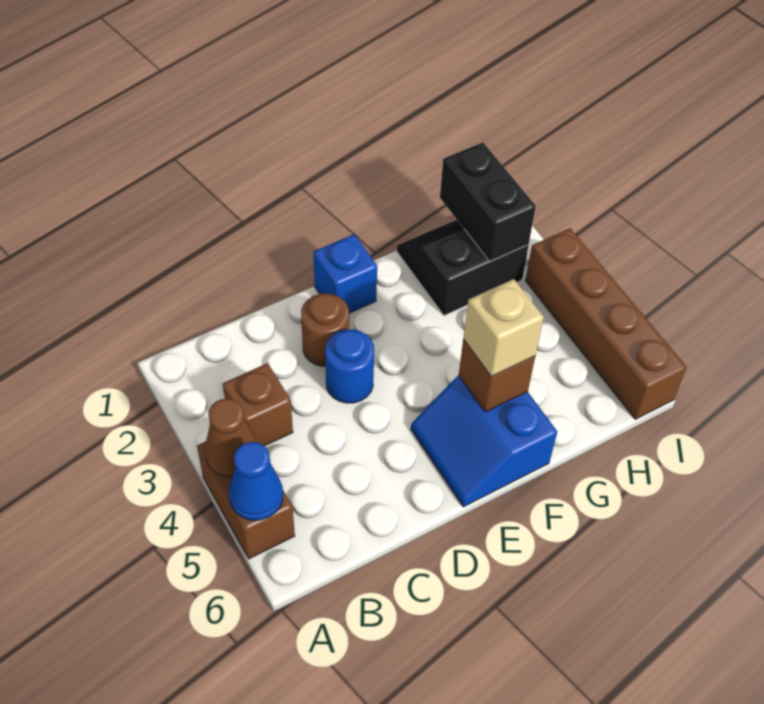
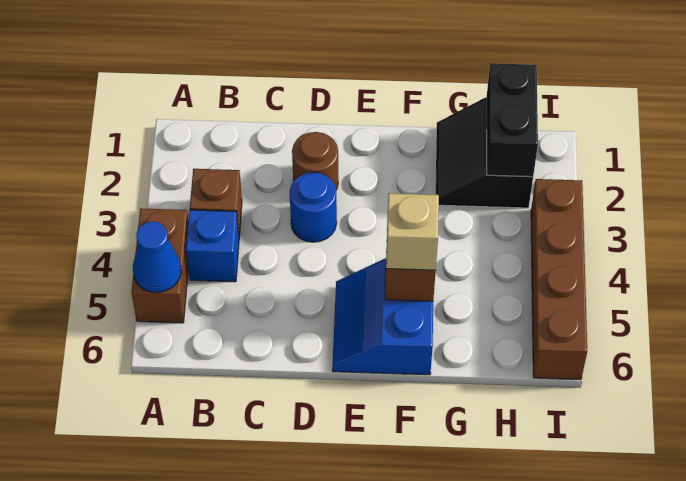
brown cone A4 level 2 -> none
blue brick E1 level 1 -> blue brick B4 level 1
black slope G1:H2 level 1 top 2 -> black slope G1:H2 level 1 top H

